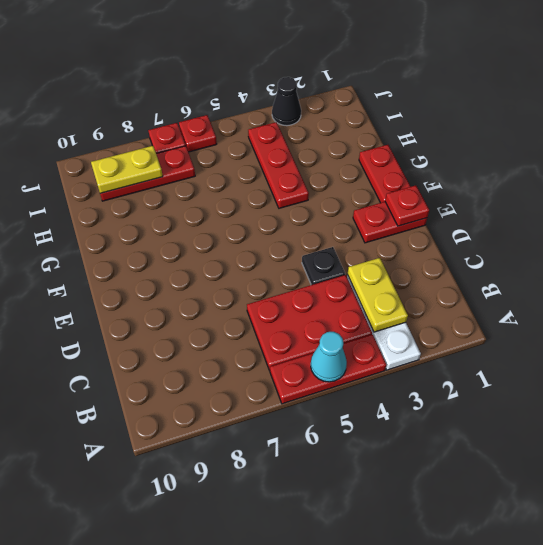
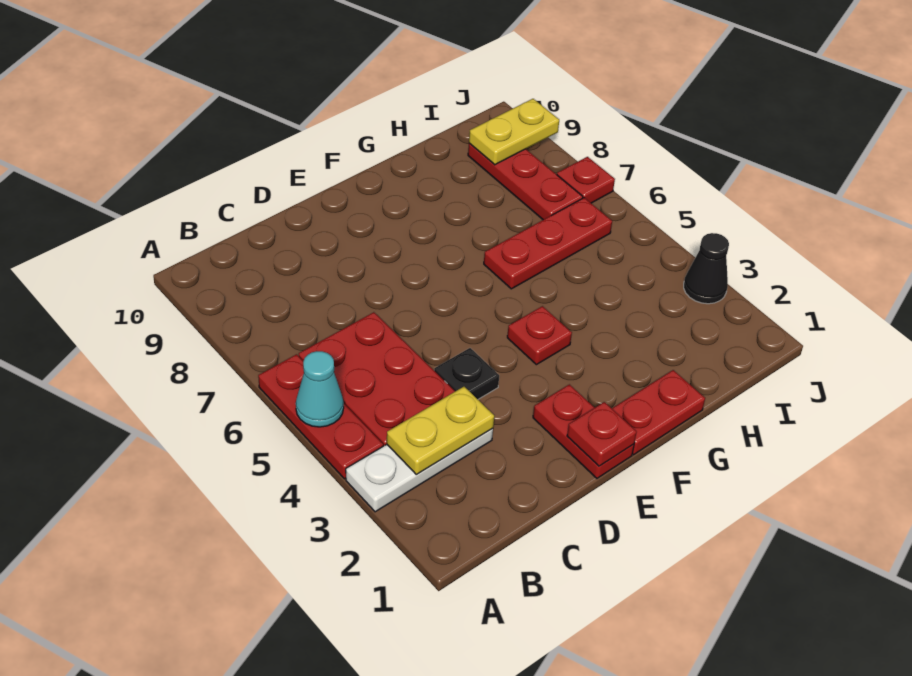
red plate G4:I4 level 1 -> red plate G6:I6 level 1
yellow plate I8:I9 level 2 -> yellow plate I9:J9 level 2
red plate J6 level 1 -> red plate F4 level 1

